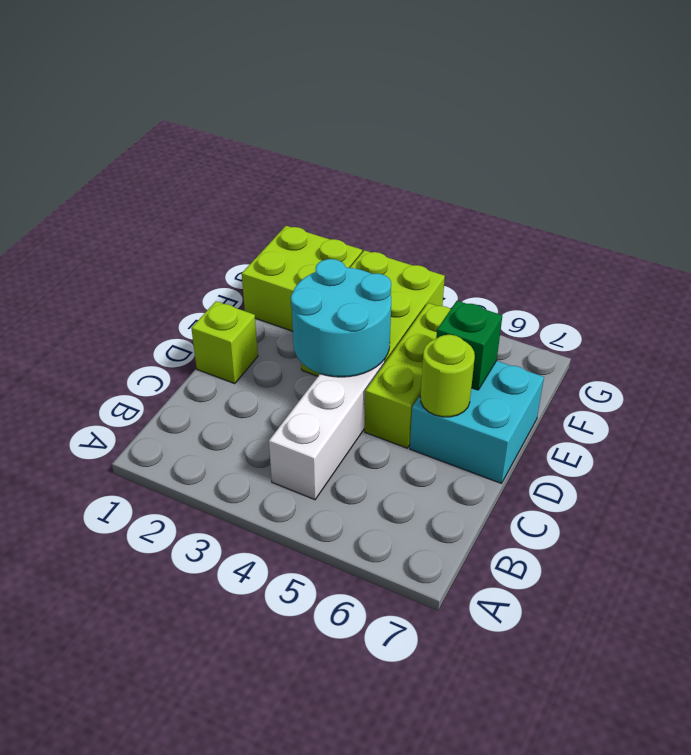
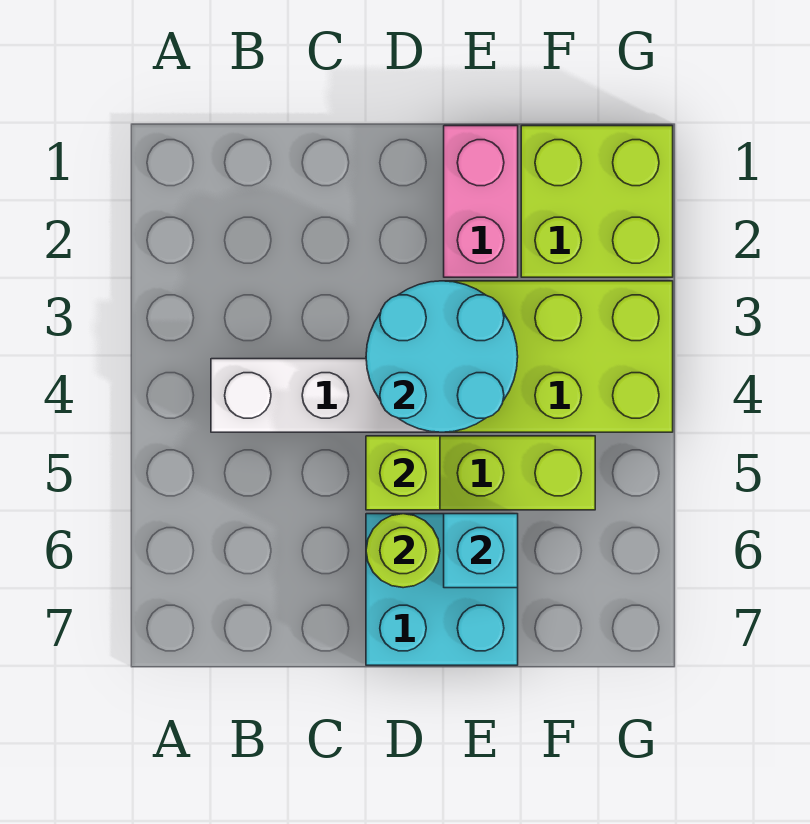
lime brick D1 level 1 -> lime brick D5 level 2
none -> pink brick E1:E2 level 1
green brick E6 level 2 -> cyan brick E6 level 2

